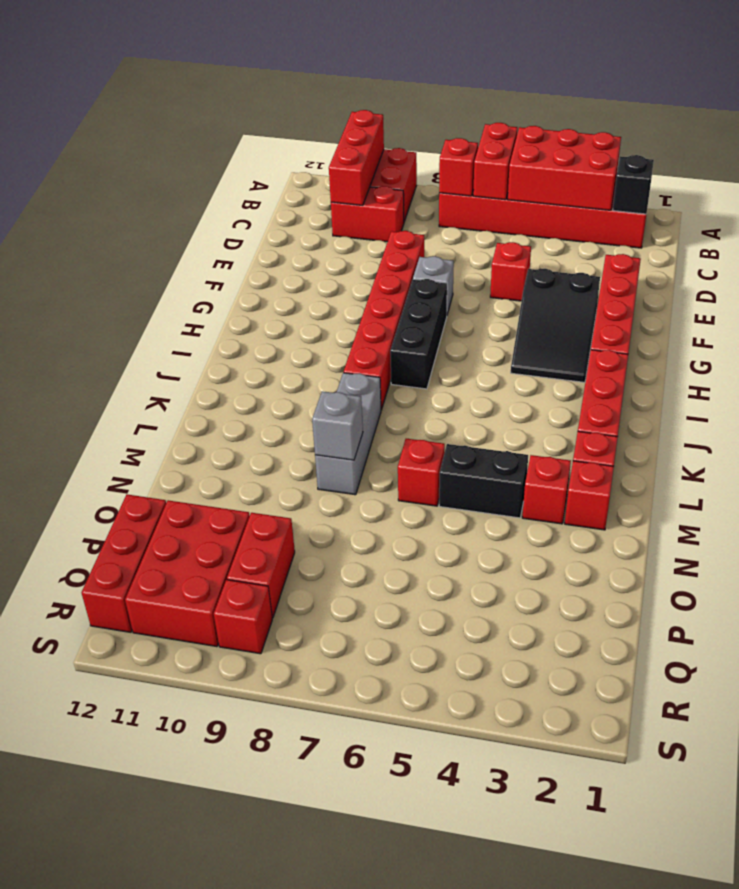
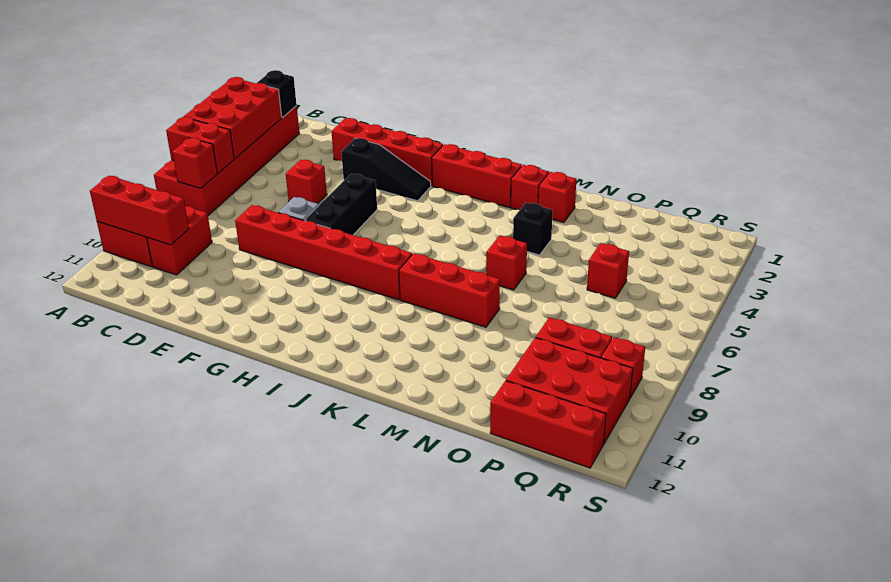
black slope F3:H4 level 1 top F -> black slope F3:H3 level 1 top F
black brick G7:I7 level 1 -> black brick G5:G7 level 1
grey brick K8:M8 level 1 -> red brick K8:M8 level 1
red brick M3 level 1 -> red brick P5 level 1
black brick M4:M5 level 1 -> black brick M4 level 1
grey brick M8 level 2 -> none

